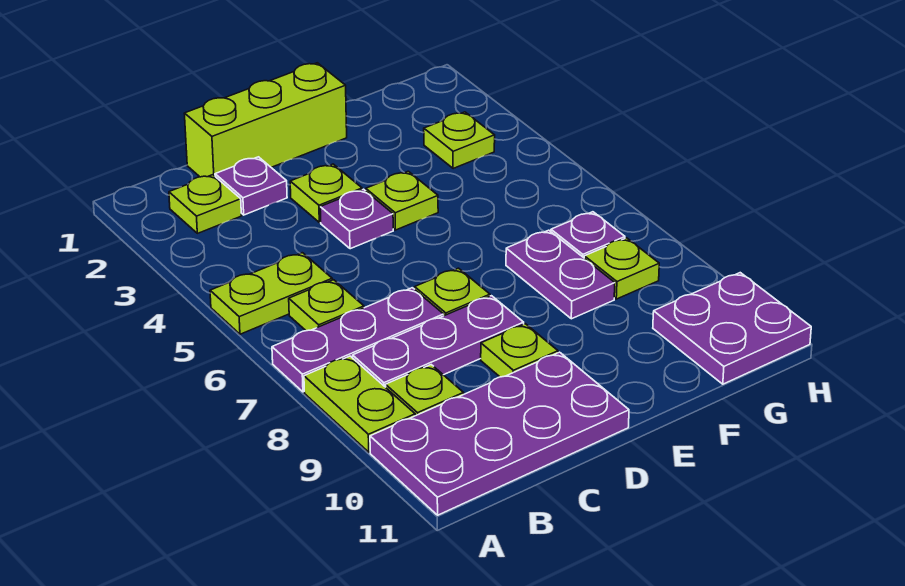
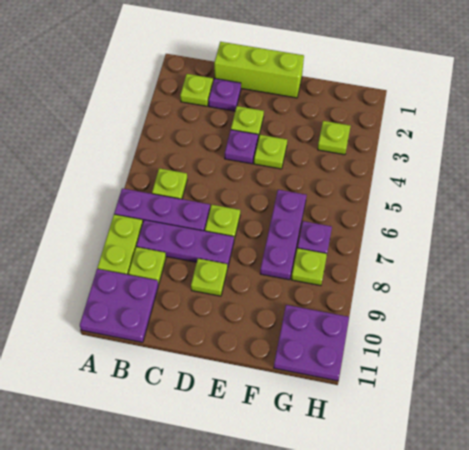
lime plate A5:B5 level 1 -> none
purple plate A10:D11 level 1 -> purple plate A10:B11 level 1
purple plate F7:F8 level 1 -> purple plate F6:F8 level 1

